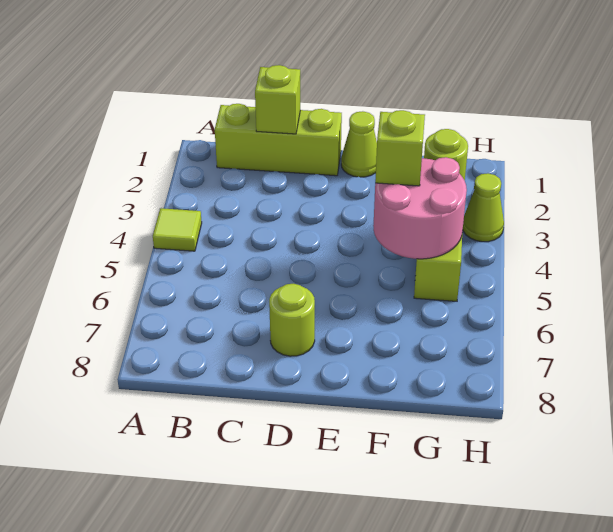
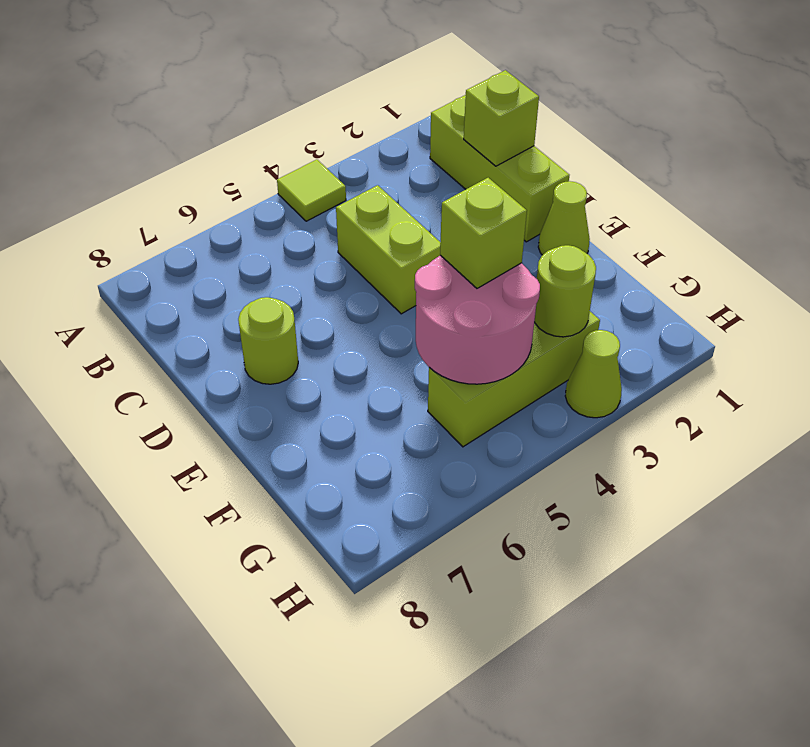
none -> lime brick C4:D4 level 1

